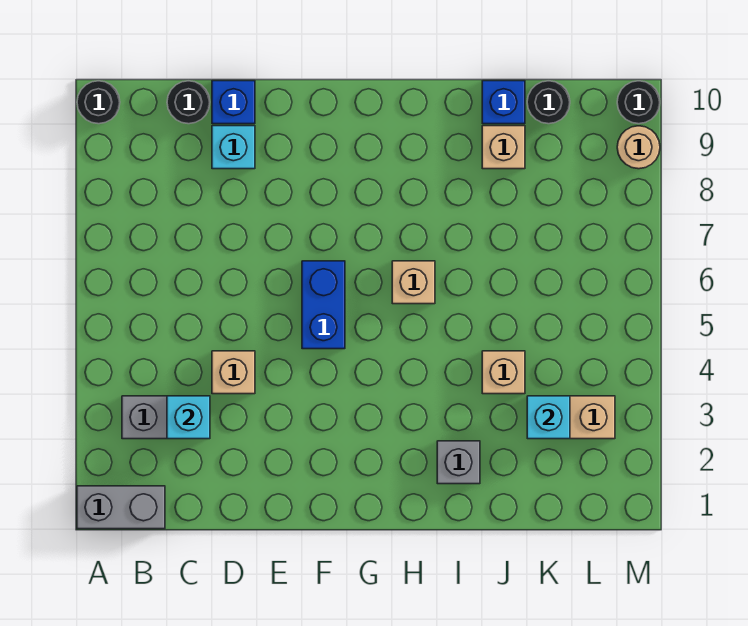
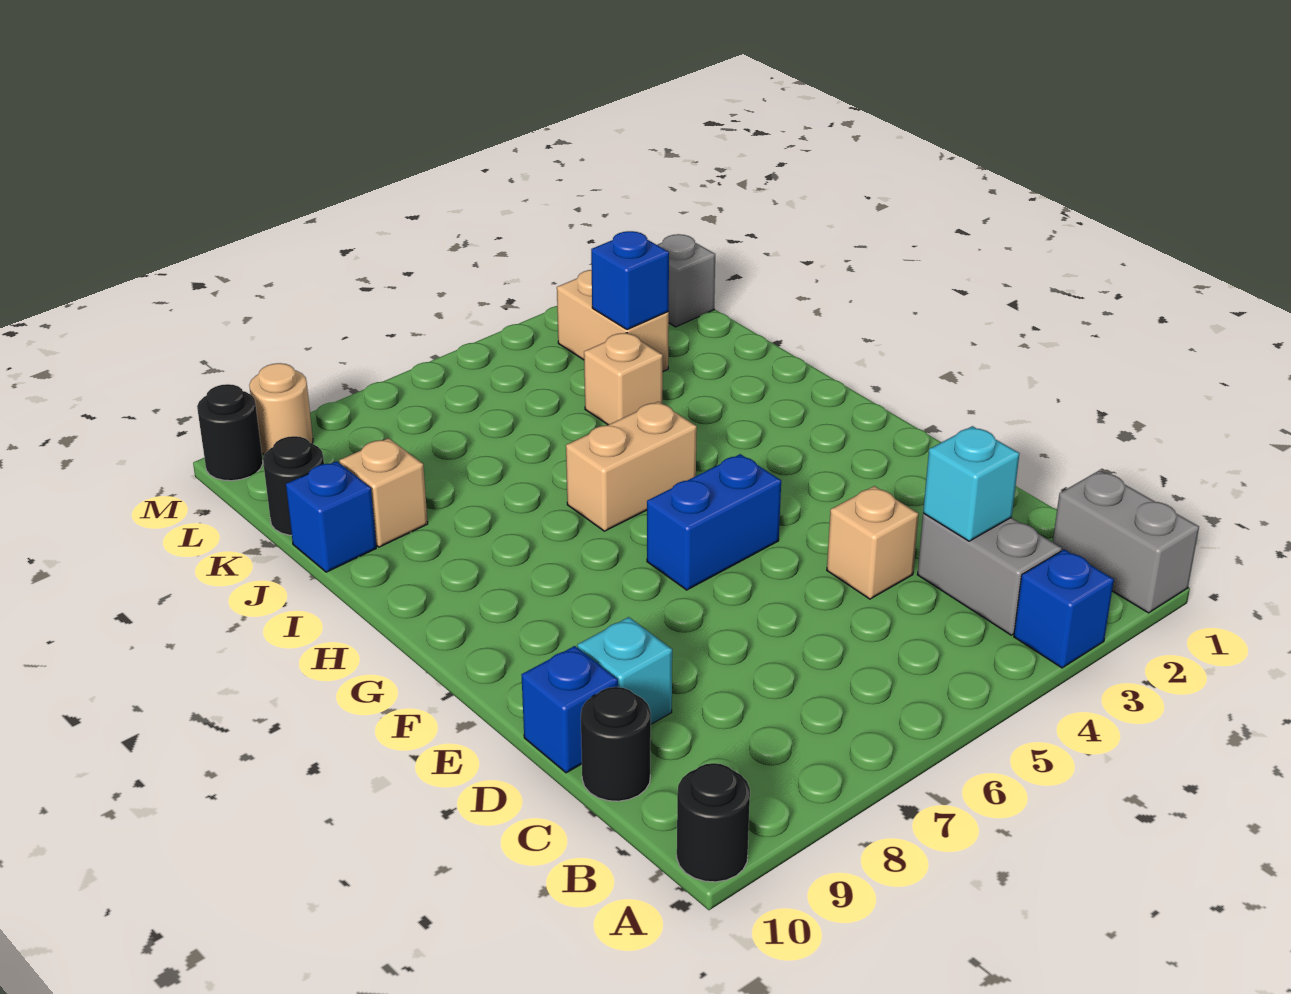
none -> blue brick A3 level 1
tan brick H6 level 1 -> tan brick H5:H6 level 1
grey brick I2 level 1 -> grey brick L1 level 1
cyan brick K3 level 2 -> blue brick K3 level 2

